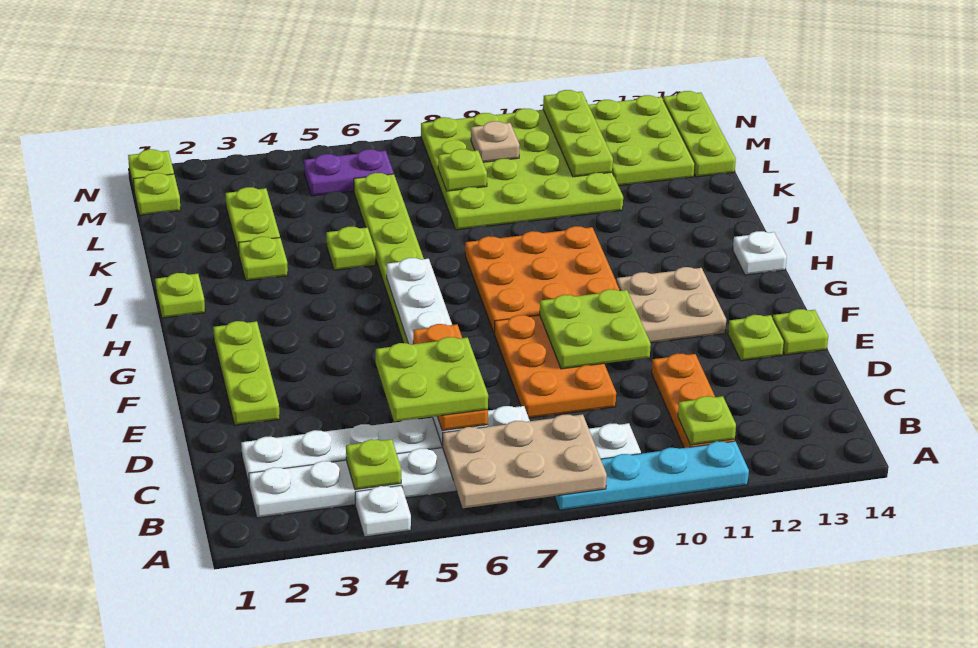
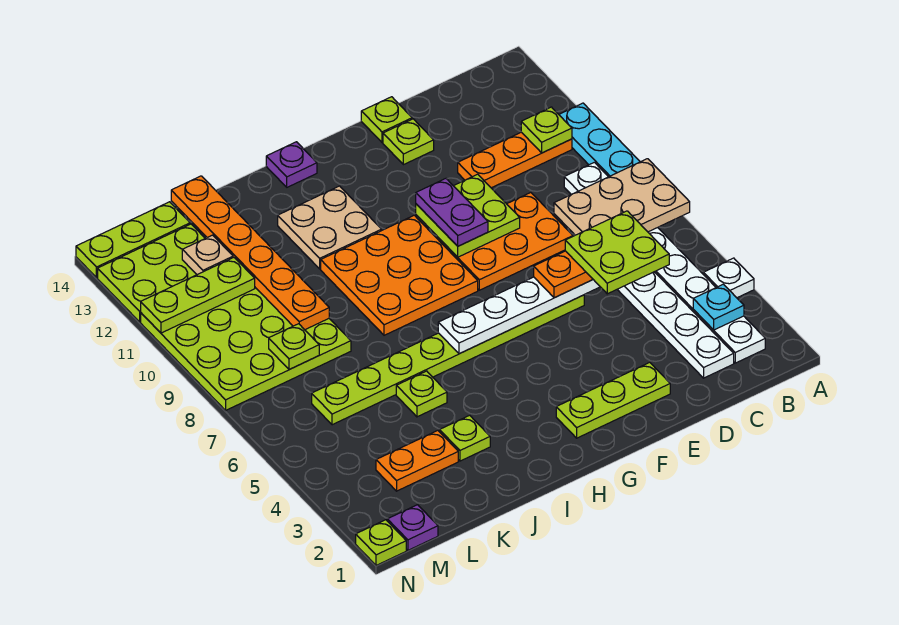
tan plate A6:B8 level 2 -> tan plate A7:C8 level 2
none -> cyan plate B3 level 2
lime plate B4 level 2 -> none
tan plate F11:G12 level 1 -> tan plate H11:I12 level 1
white plate H14 level 1 -> purple plate H14 level 1
lime plate I1 level 1 -> none
lime plate K3:L3 level 1 -> orange plate K3:L3 level 1
none -> orange plate K9:K14 level 2
lime plate M1 level 1 -> purple plate M1 level 1
purple plate M5:M6 level 1 -> purple plate F9:F10 level 3
tan plate M9 level 2 -> tan plate L12 level 2

